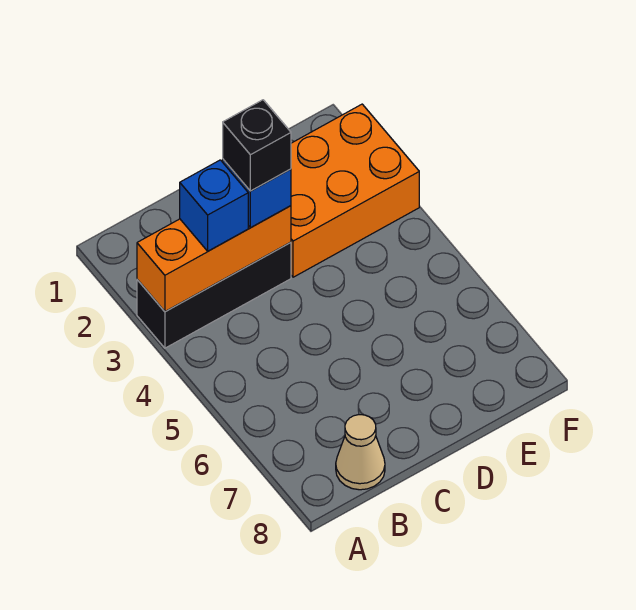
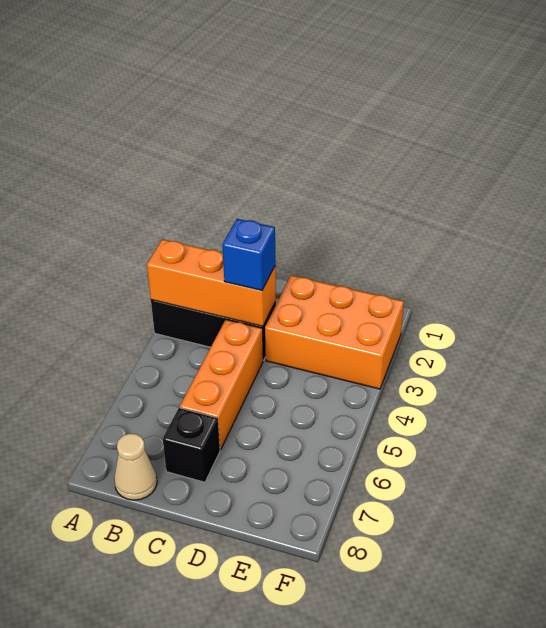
blue brick B3 level 3 -> none
black brick C3 level 4 -> black brick C7 level 1
none -> orange brick C4:C6 level 1

